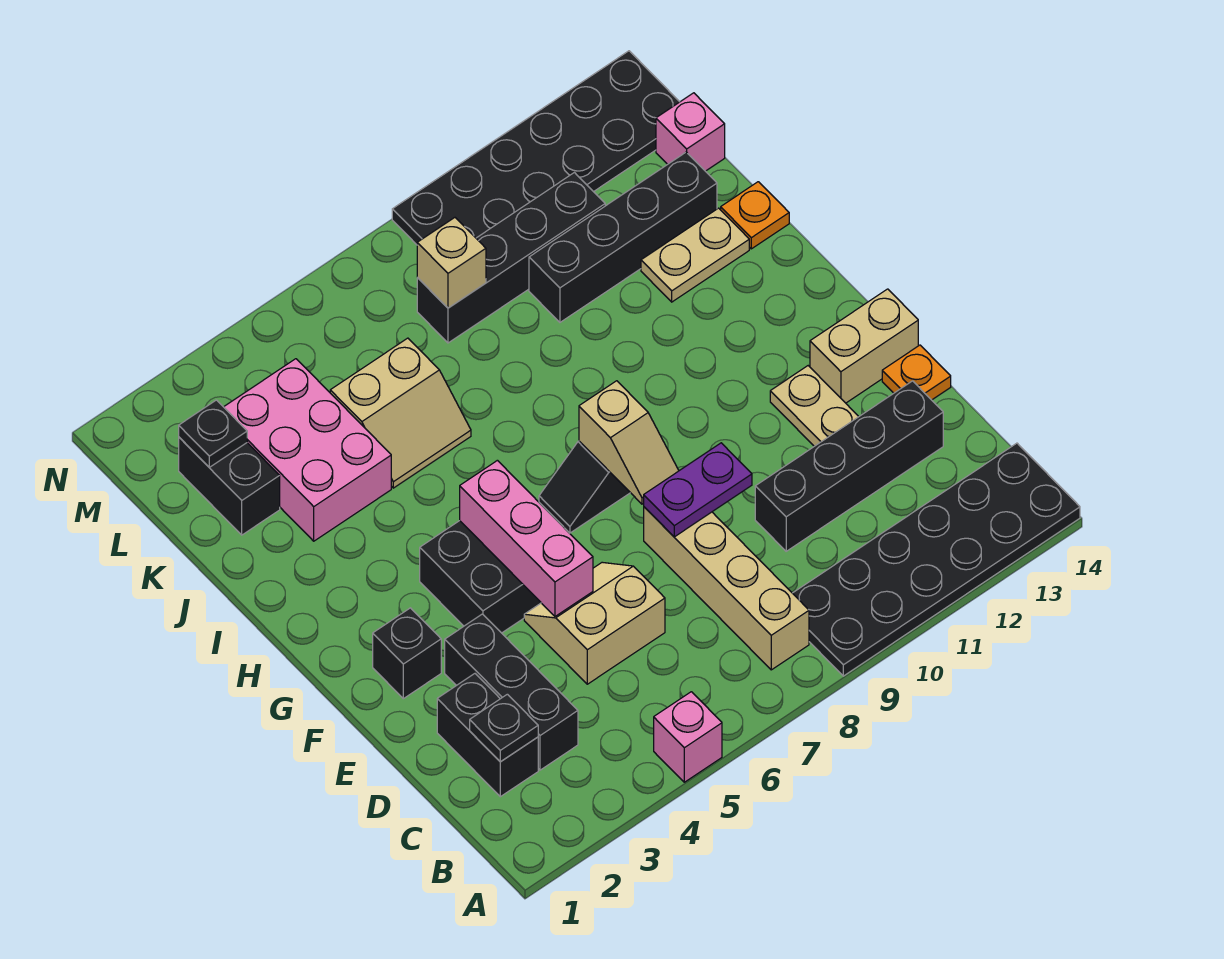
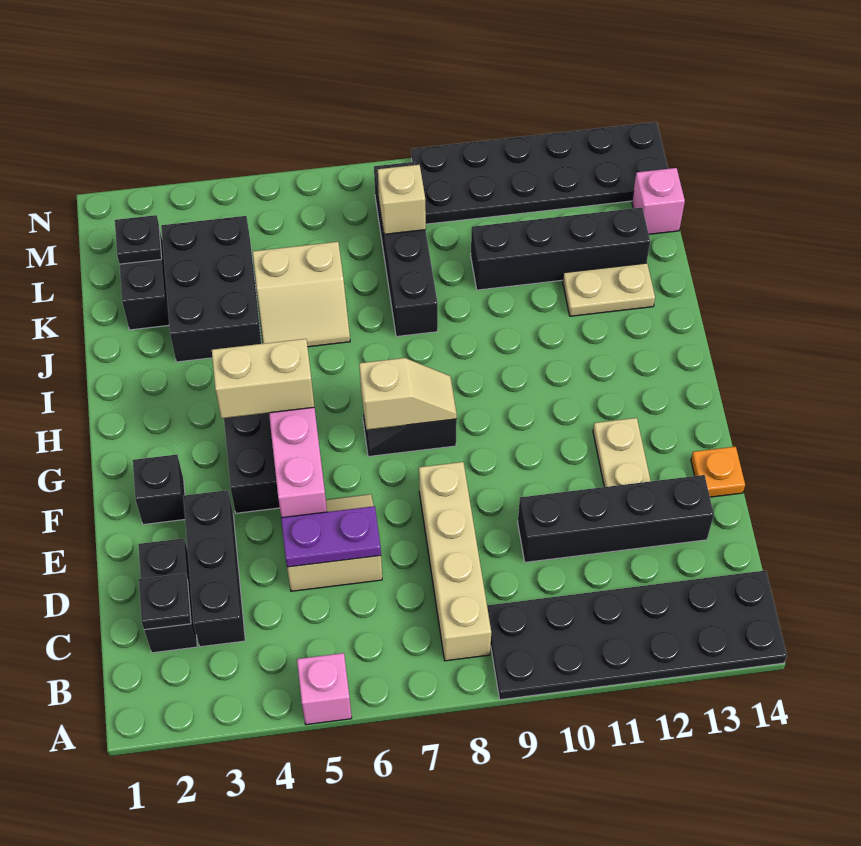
purple plate E8:E9 level 2 -> purple plate D5:D6 level 2
tan slope F8:G8 level 2 top G -> tan slope G7:G8 level 2 top 7
tan brick F13:F14 level 1 -> tan brick G4:G5 level 3
pink brick J3:L4 level 1 -> black brick J3:L4 level 1
orange plate J14 level 1 -> none
black brick L8:L11 level 1 -> black brick J8:M8 level 1

